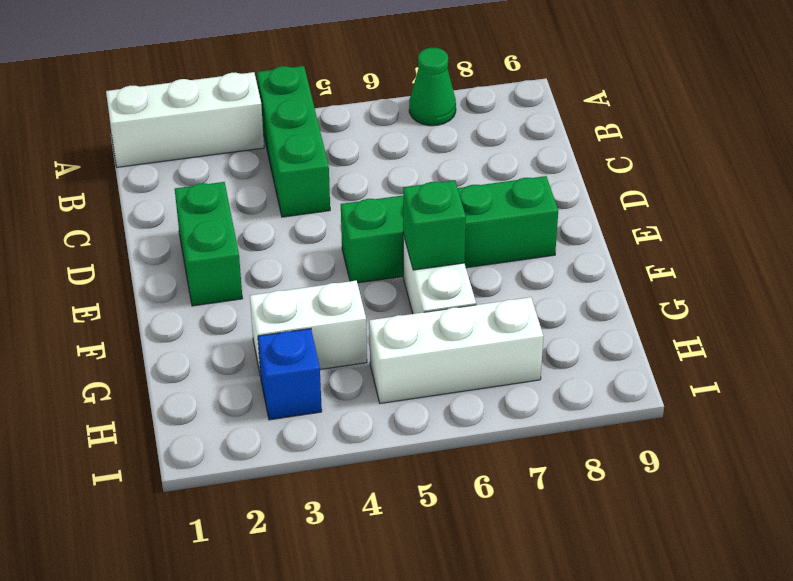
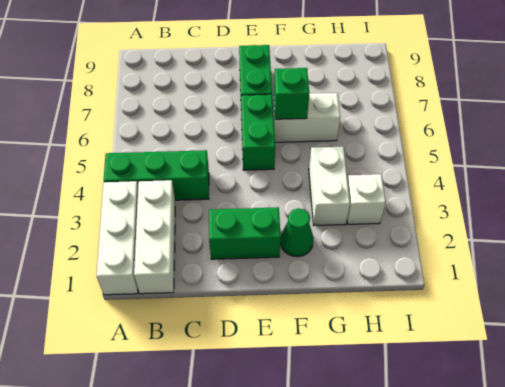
green cone A7 level 1 -> green cone F2 level 1
blue brick H3 level 1 -> white brick H3 level 1
white brick H5:H7 level 1 -> white brick B1:B3 level 1

